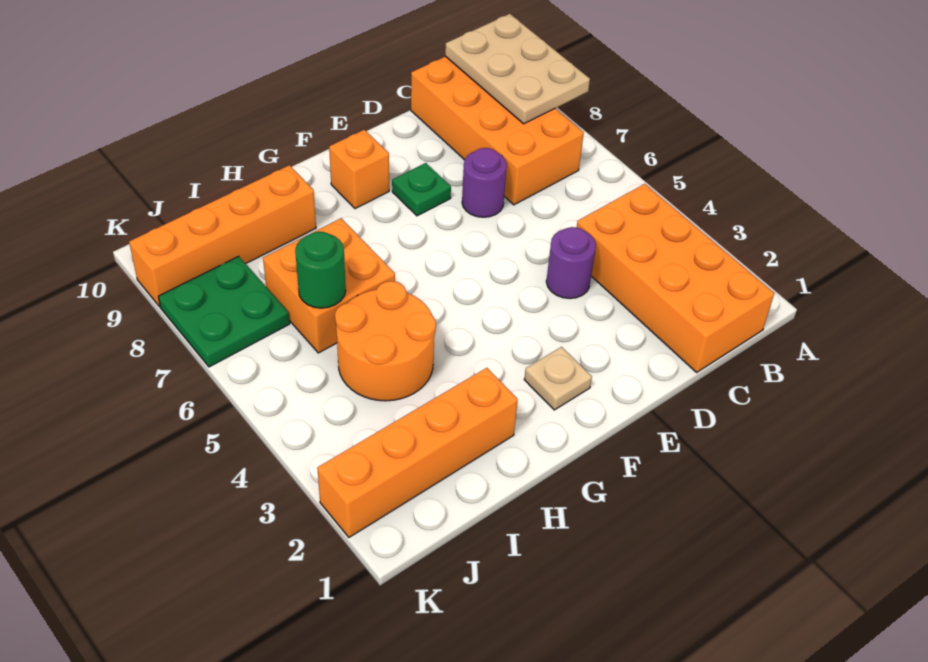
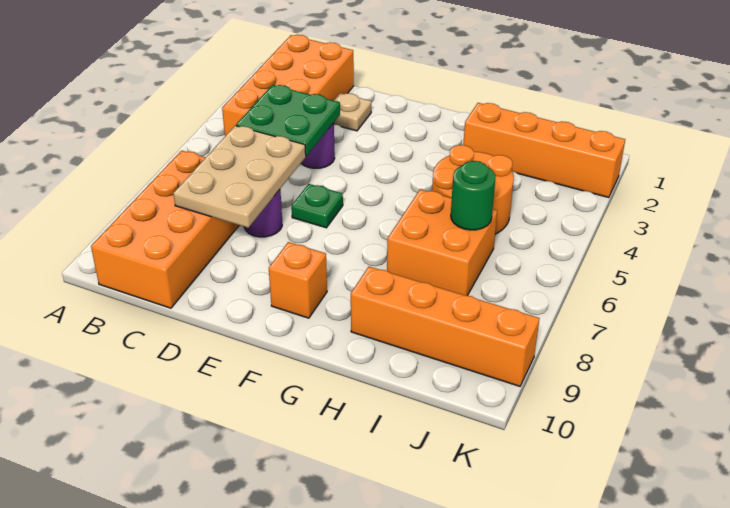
tan plate A8:B10 level 2 -> tan plate C6:D8 level 2
green plate E8 level 1 -> green plate E6 level 1
tan plate F2 level 1 -> tan plate D2 level 1
green plate J7:K8 level 1 -> green plate C4:D5 level 2

